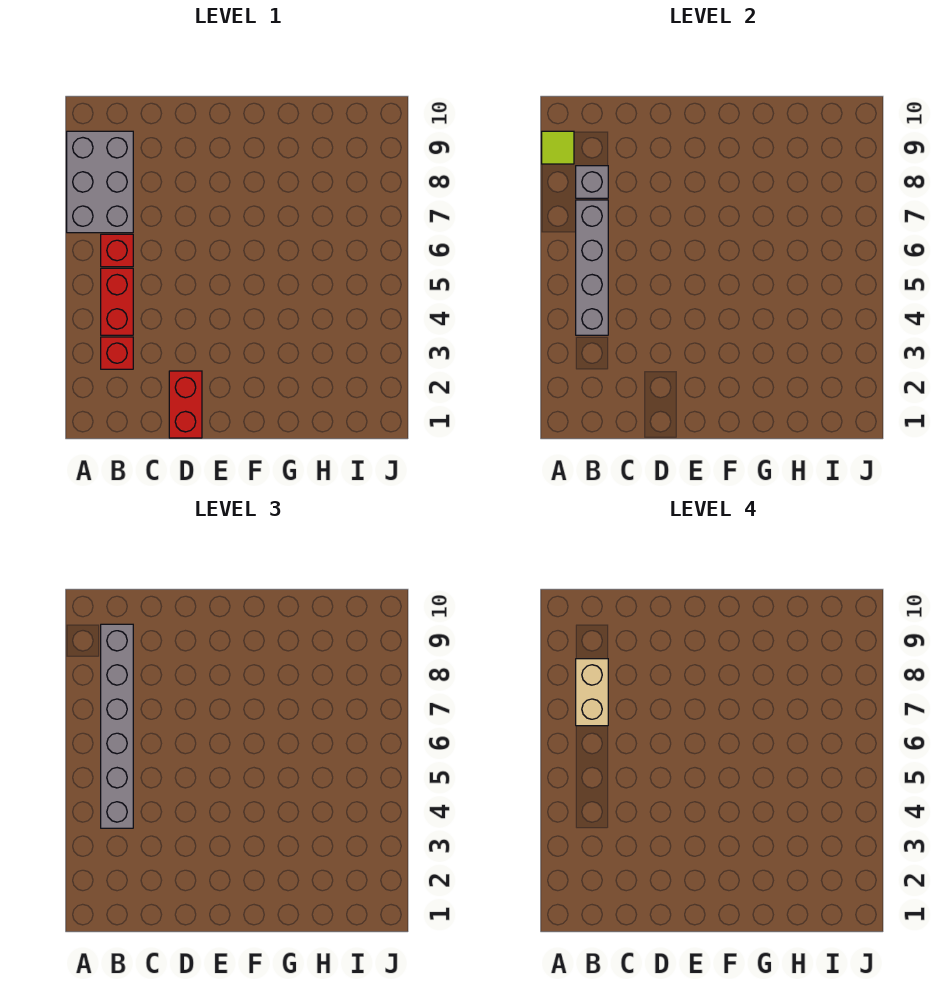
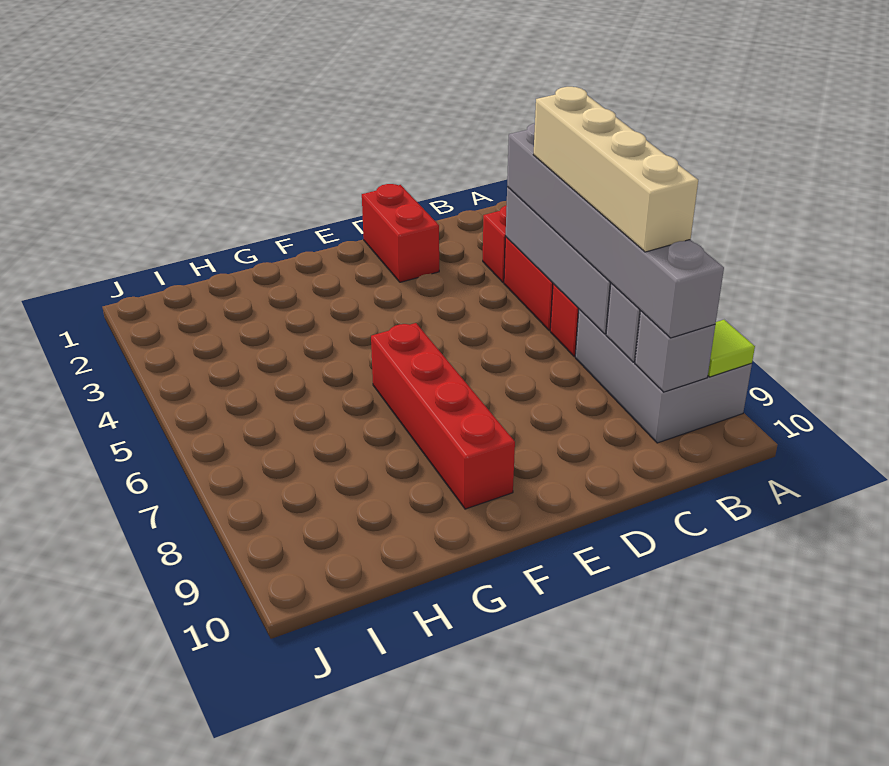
tan brick B7:B8 level 4 -> tan brick B5:B8 level 4
none -> grey brick B9 level 2
none -> red brick F6:F9 level 1

